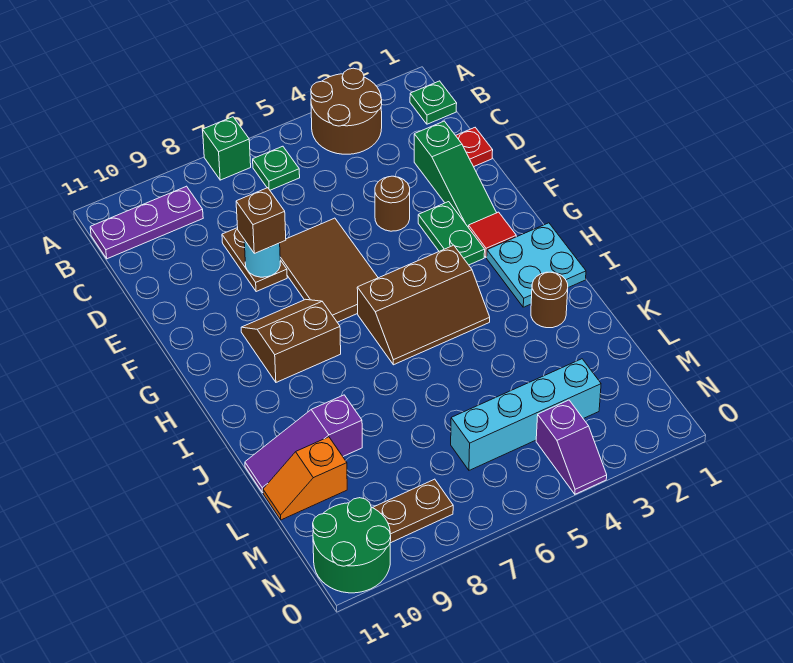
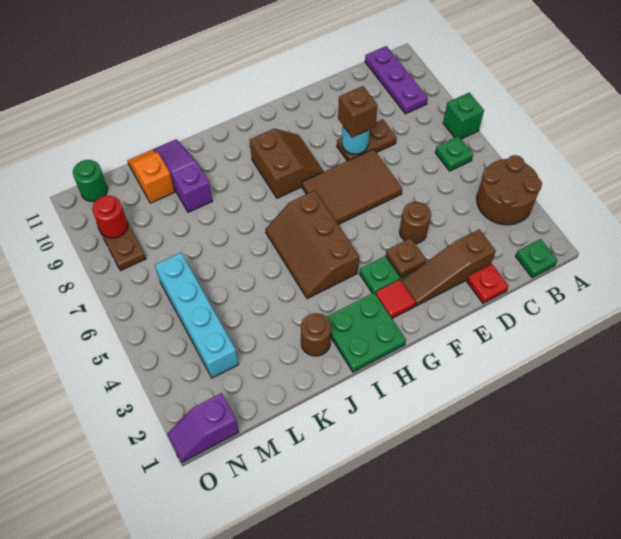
green slope D2:F2 level 1 top D -> brown slope D2:F2 level 1 top D
none -> brown plate F3 level 2
cyan plate H1:I2 level 1 -> green plate H1:I2 level 1
purple slope N4:O4 level 1 top N -> purple slope N1:O1 level 1 top N
none -> red round brick N9 level 2
green round brick N10:O11 level 1 -> green round brick N11 level 1

